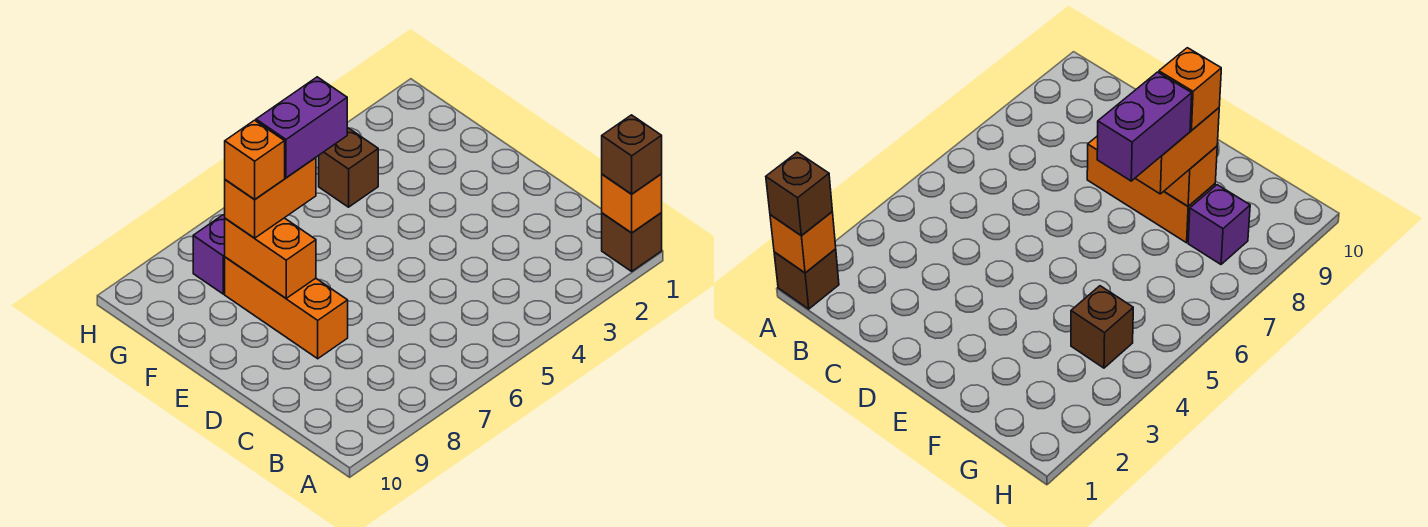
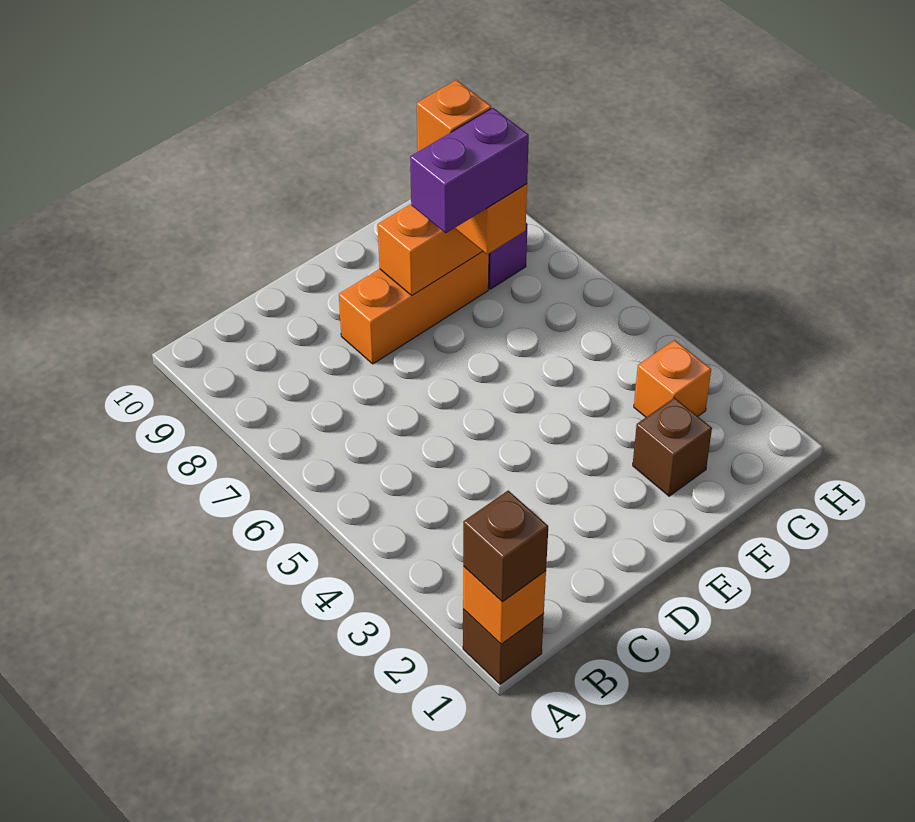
purple brick F6:F7 level 4 -> purple brick E7:F7 level 4
none -> orange brick G3 level 1
brown brick G4 level 1 -> brown brick F2 level 1

